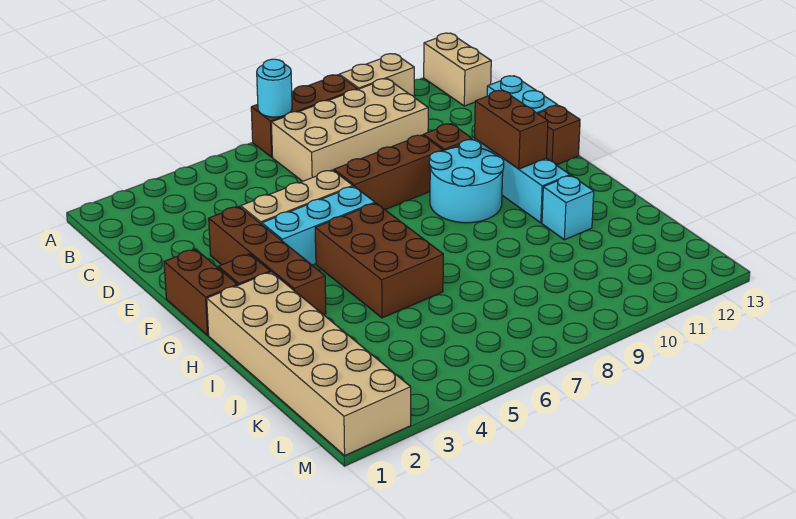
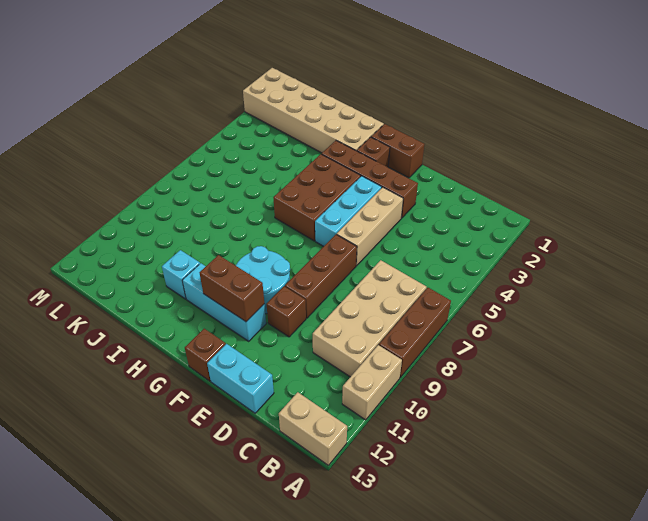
cyan round brick A7 level 2 -> none
brown brick G5:I6 level 1 -> brown brick G4:H6 level 1

